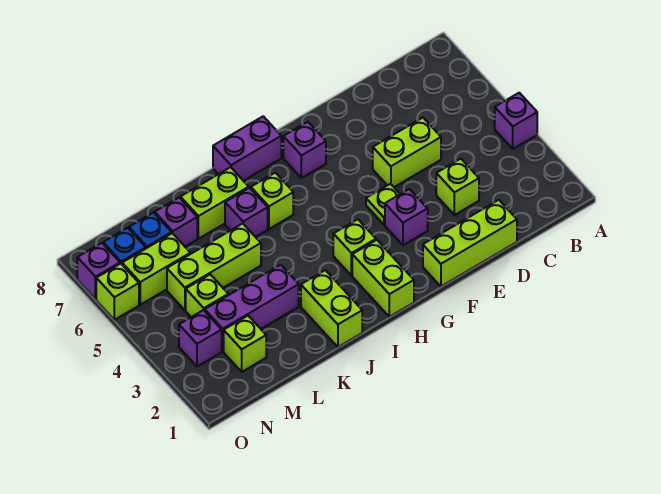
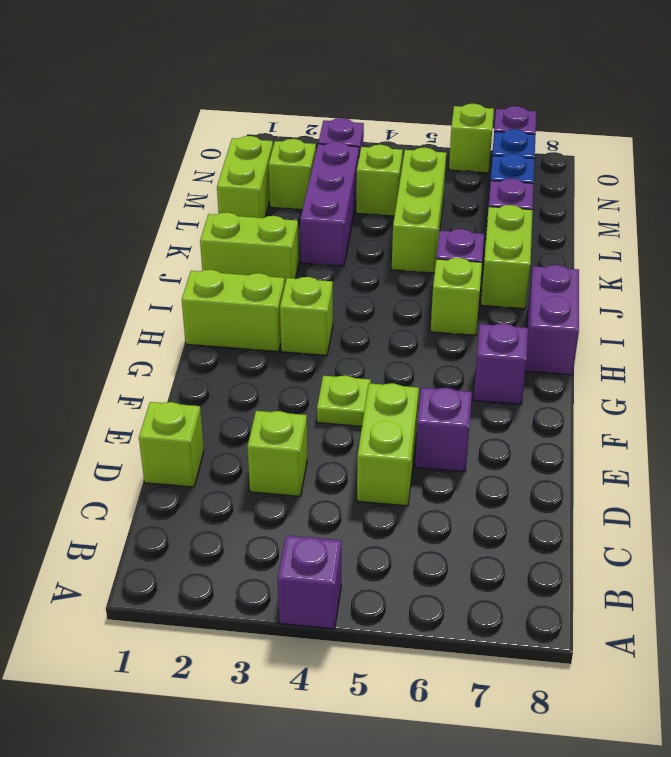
lime brick D1:F1 level 1 -> lime brick D1 level 1
purple brick F3 level 1 -> purple brick E6 level 1
lime brick M6:N6 level 1 -> lime brick L1:M1 level 1

